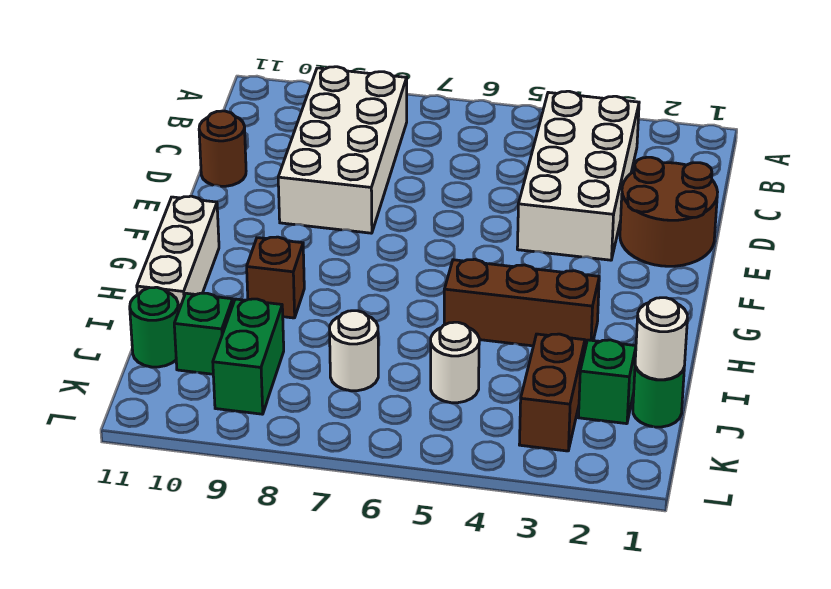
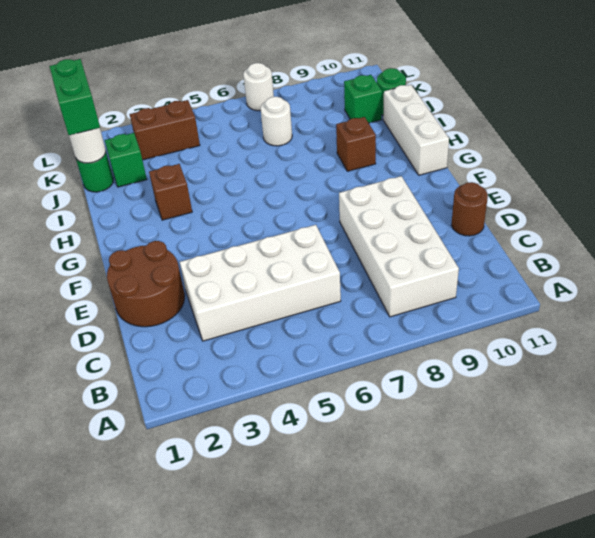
white brick B3:E4 level 1 -> white brick C3:D6 level 1
brown brick H3:H5 level 1 -> brown brick H3 level 1
brown brick J3:K3 level 1 -> brown brick K3:K4 level 1
white round brick J5 level 1 -> white round brick L7 level 1
green brick J9:K9 level 1 -> green brick J1:K1 level 3

